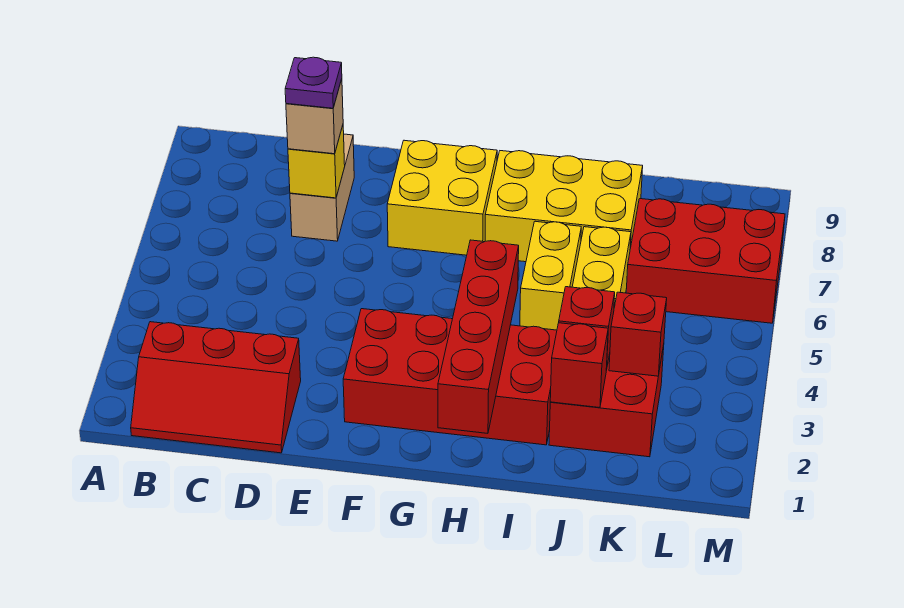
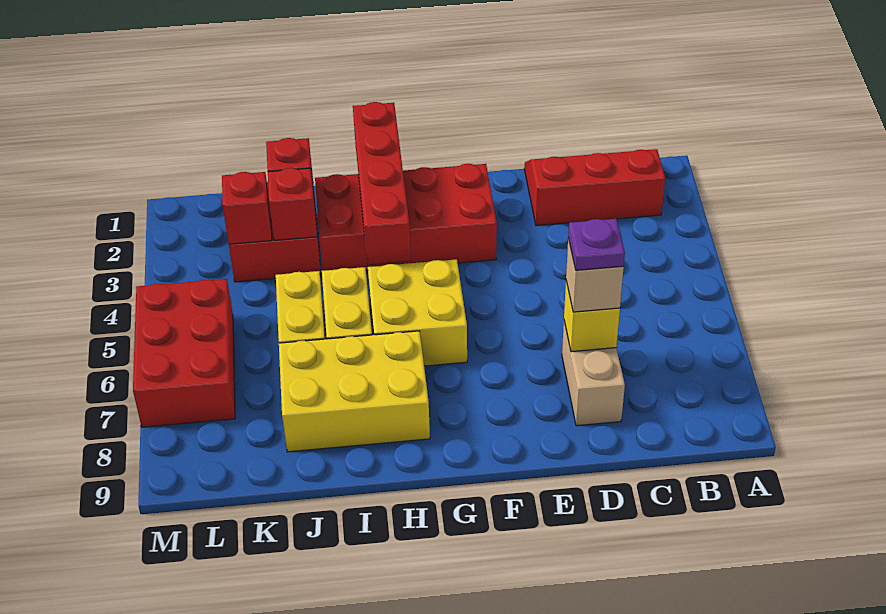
yellow brick F7:G8 level 1 -> yellow brick G5:H6 level 1
red brick K6:M7 level 1 -> red brick L5:M7 level 1

